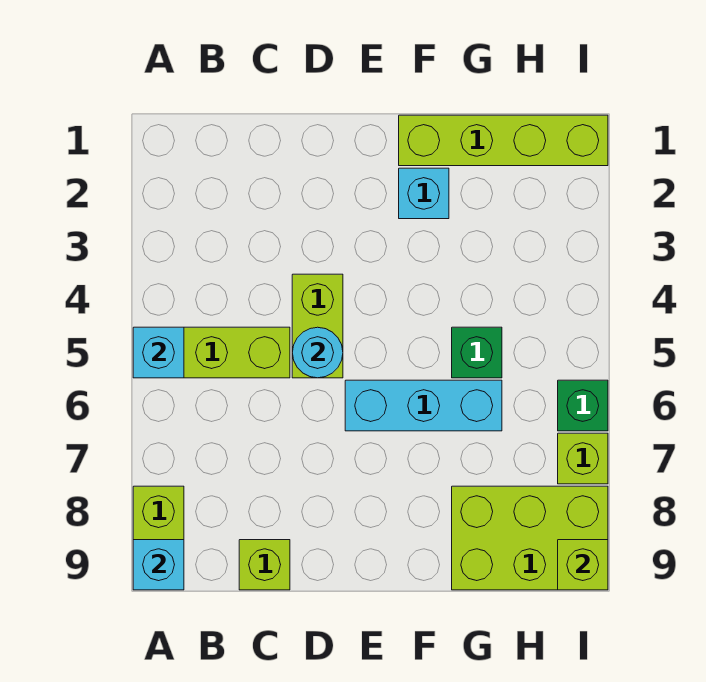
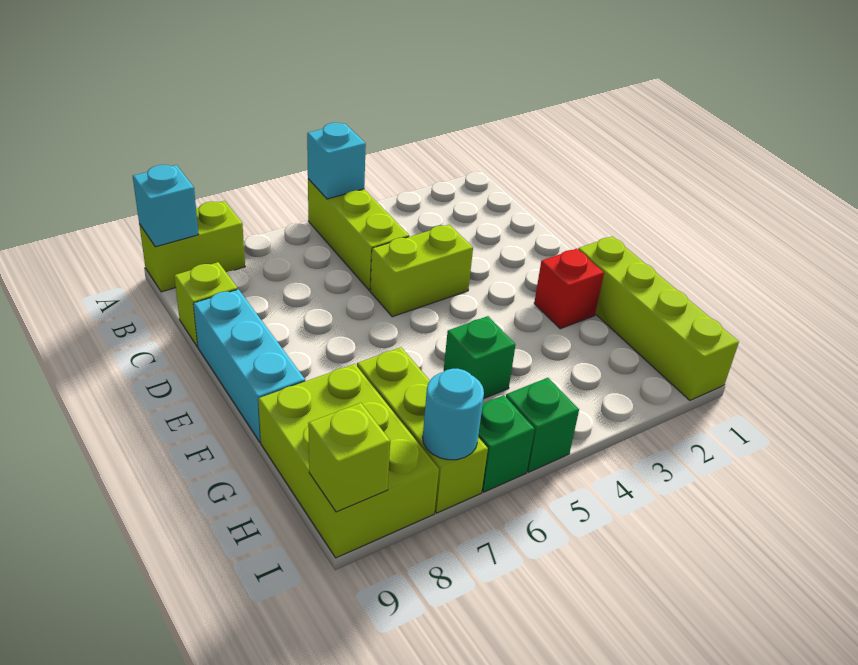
cyan round brick D5 level 2 -> cyan round brick I7 level 2
cyan brick E6:G6 level 1 -> cyan brick D9:F9 level 1
cyan brick F2 level 1 -> red brick F2 level 1
none -> green brick I5 level 1
lime brick I7 level 1 -> lime brick G7:I7 level 1

